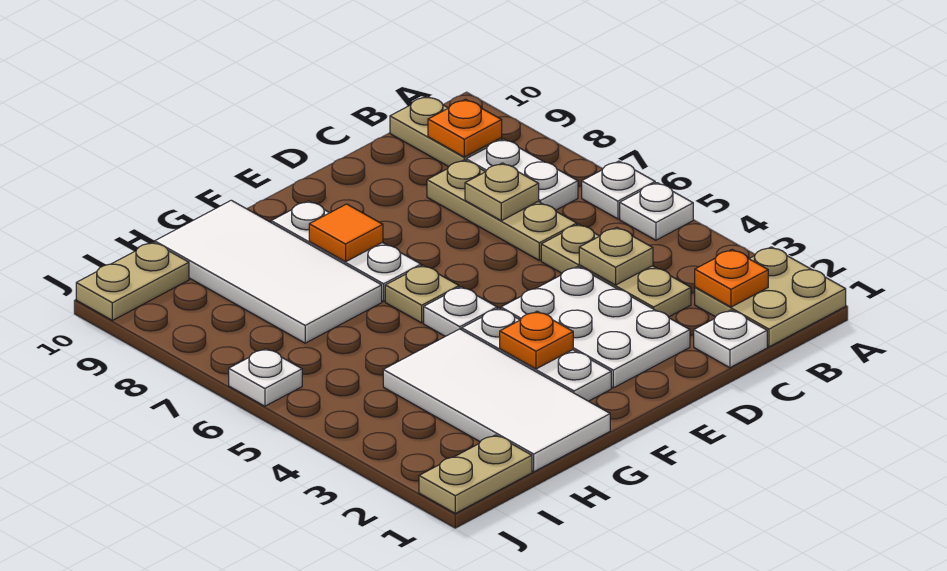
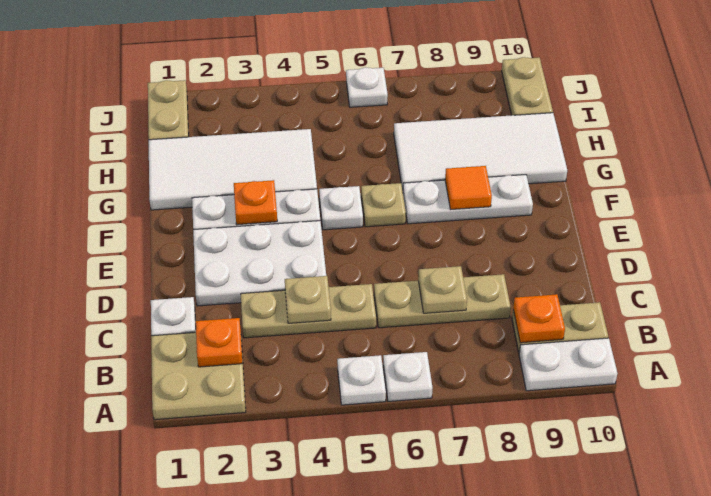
white plate B7:B8 level 1 -> white plate A9:A10 level 1

